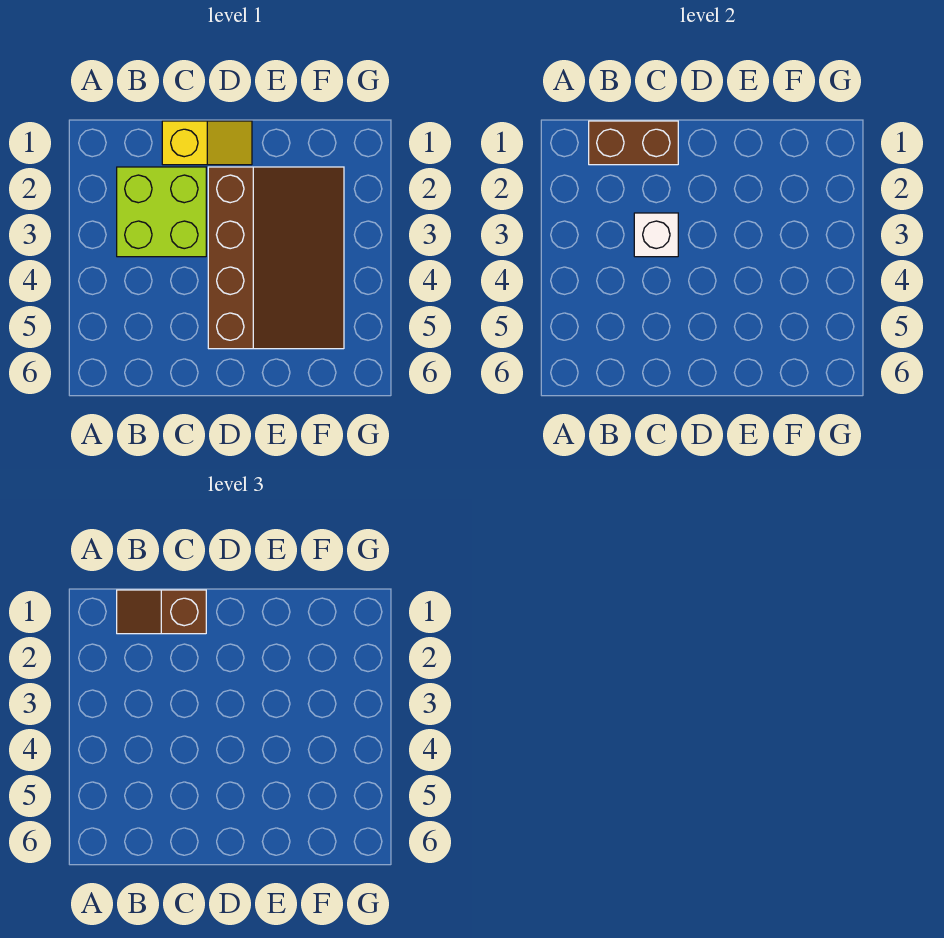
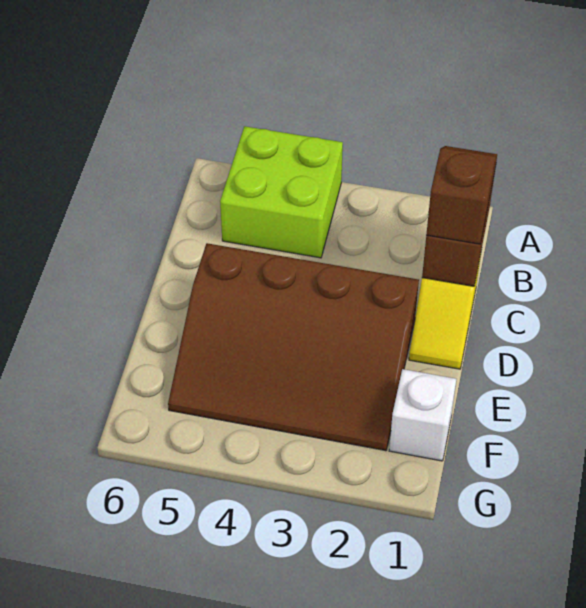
lime brick B2:C3 level 1 -> lime brick A4:B5 level 1
white brick C3 level 2 -> white brick F1 level 1

